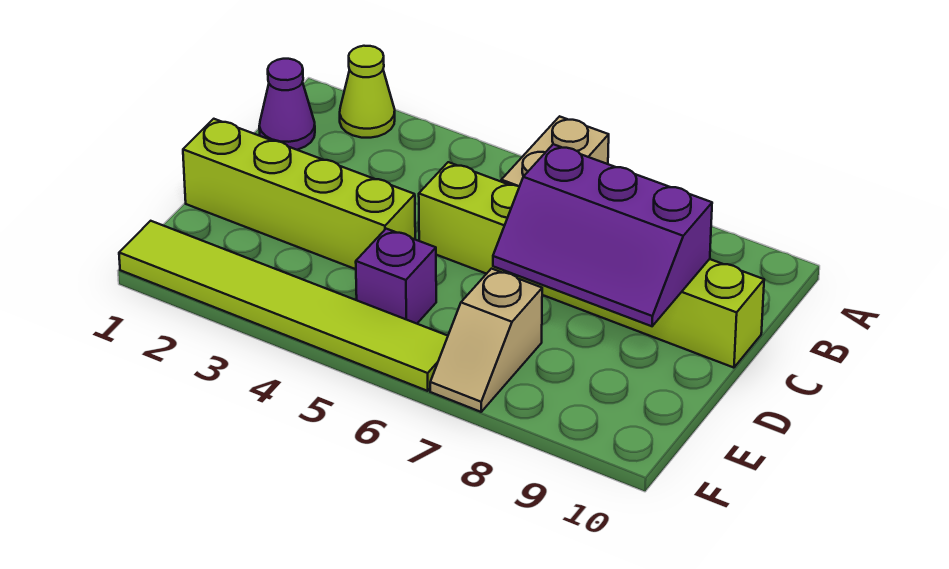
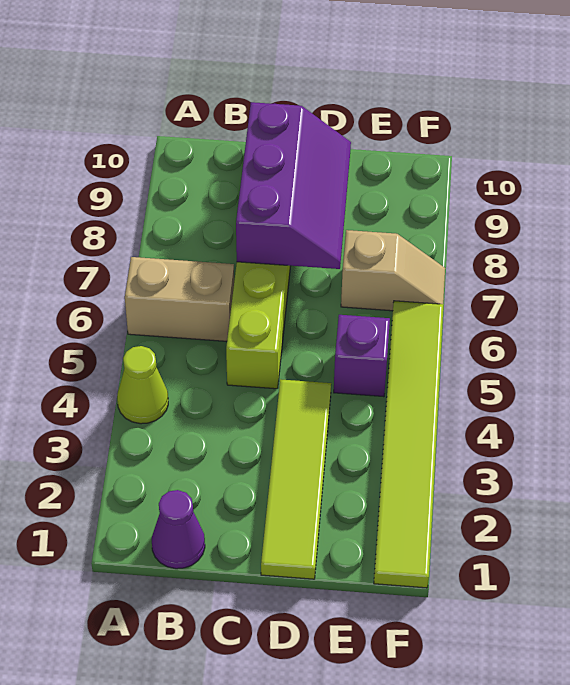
lime cone A2 level 1 -> lime cone A4 level 1
lime brick D1:D4 level 1 -> lime tile D1:D4 level 1

